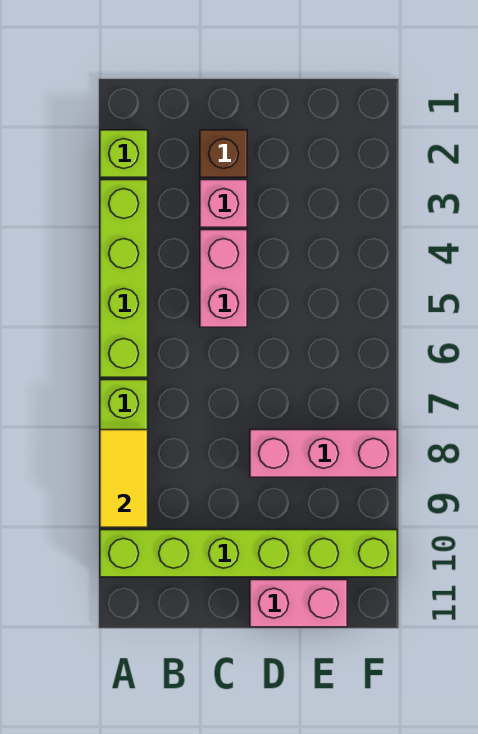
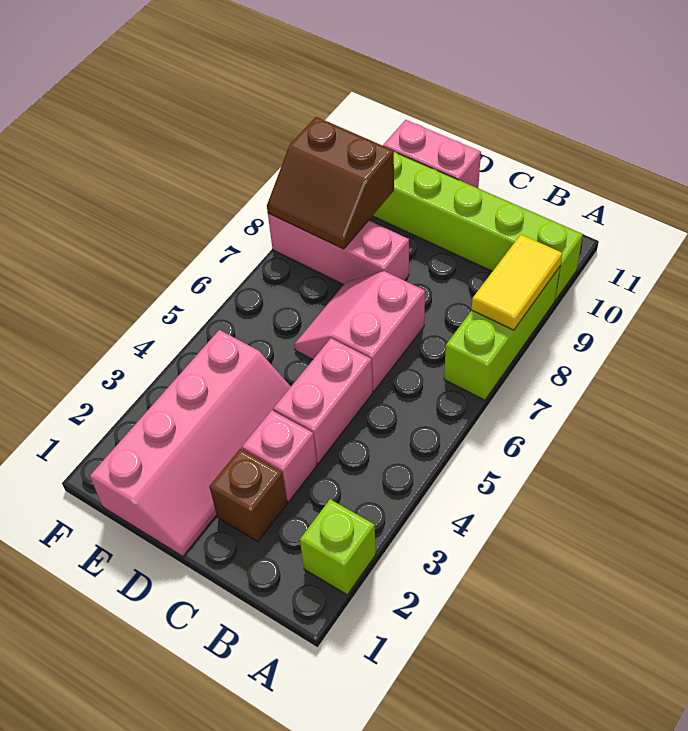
lime brick A3:A6 level 1 -> none
none -> pink slope C6:D7 level 1 top C
none -> pink slope D1:E4 level 1 top E
none -> brown slope E8:F9 level 2 top 9

